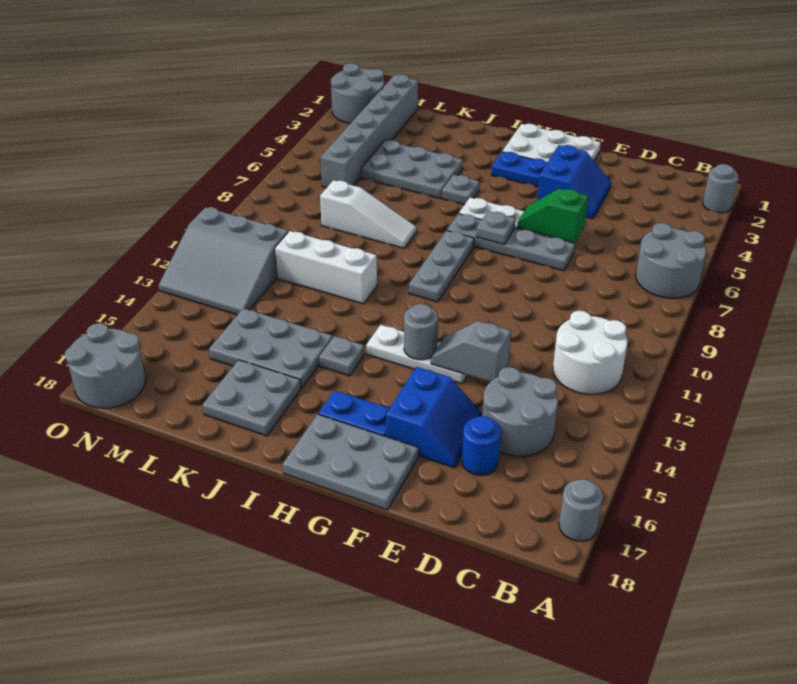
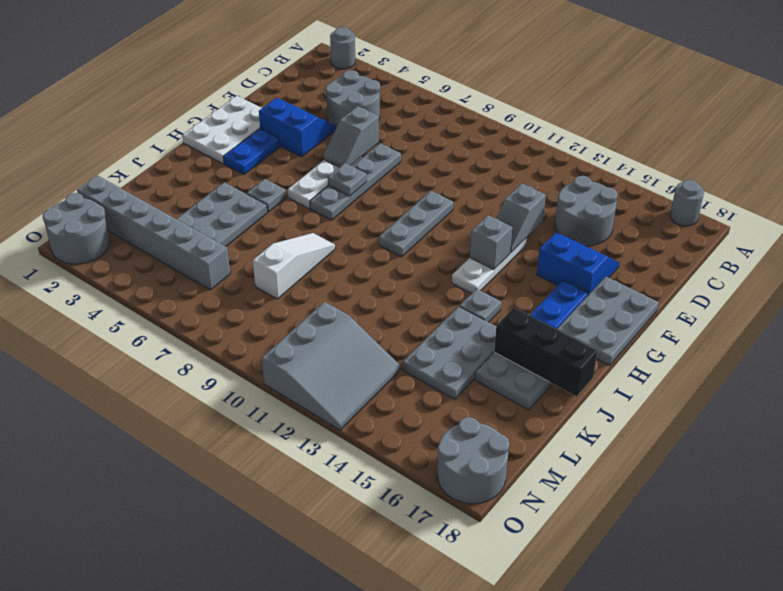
grey round brick A6:B7 level 1 -> grey round brick C4:D5 level 1
white round brick B11:C12 level 1 -> none
blue round brick D16 level 1 -> none
green slope E6:F6 level 2 top E -> grey slope E6:F6 level 2 top E
grey round brick G13 level 2 -> grey brick G13 level 2
grey plate H8:H10 level 1 -> grey plate F10:H10 level 1
white brick J11:L11 level 1 -> none
none -> black brick J16:J18 level 2

